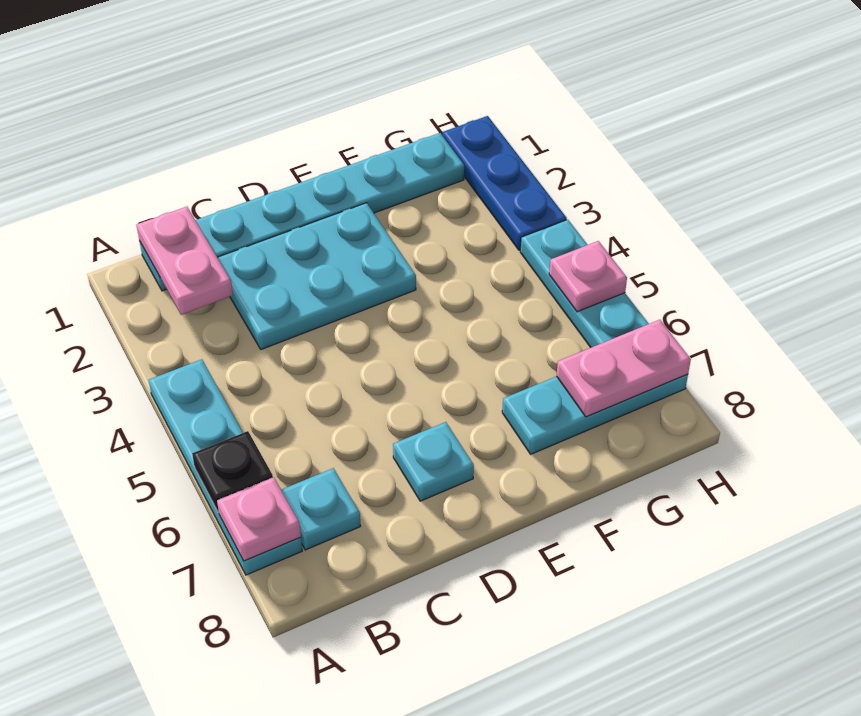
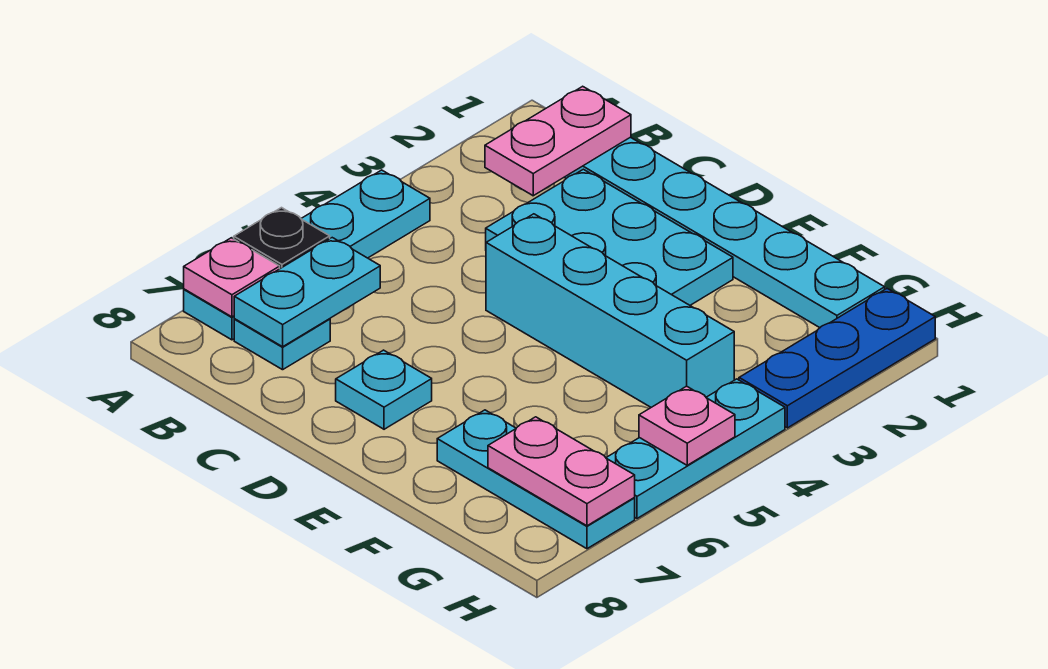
none -> cyan plate B6:B7 level 2
none -> cyan brick D4:G4 level 1

